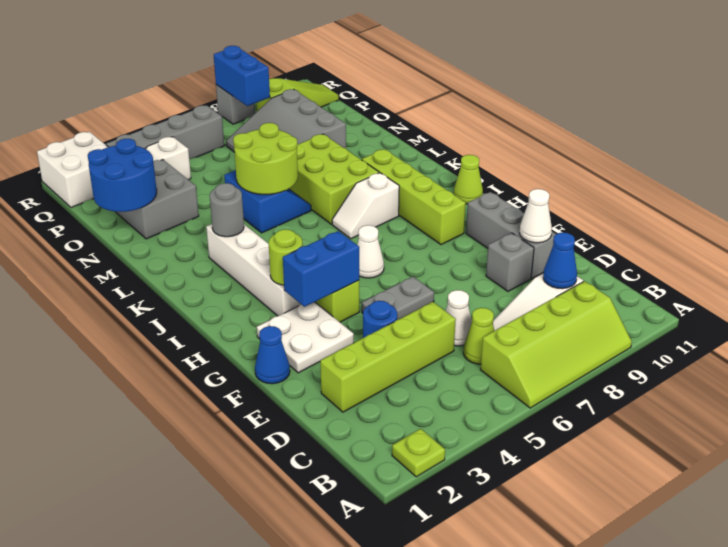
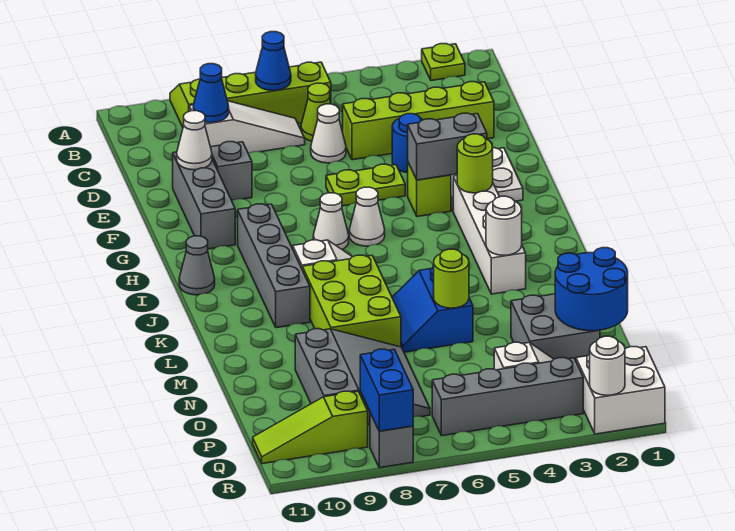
blue cone F1 level 1 -> blue cone B7 level 2
grey plate F5:F6 level 1 -> lime plate F5:F6 level 1
blue brick G3:G4 level 2 -> grey brick G3:G4 level 2
none -> white cone H7 level 1
lime brick H9:K9 level 1 -> grey brick H9:K9 level 1
lime cone I11 level 1 -> grey cone I11 level 1
grey round brick K3 level 2 -> white round brick K3 level 2
lime round brick L5:M6 level 2 -> lime round brick M5 level 2
none -> white round brick R2 level 2

